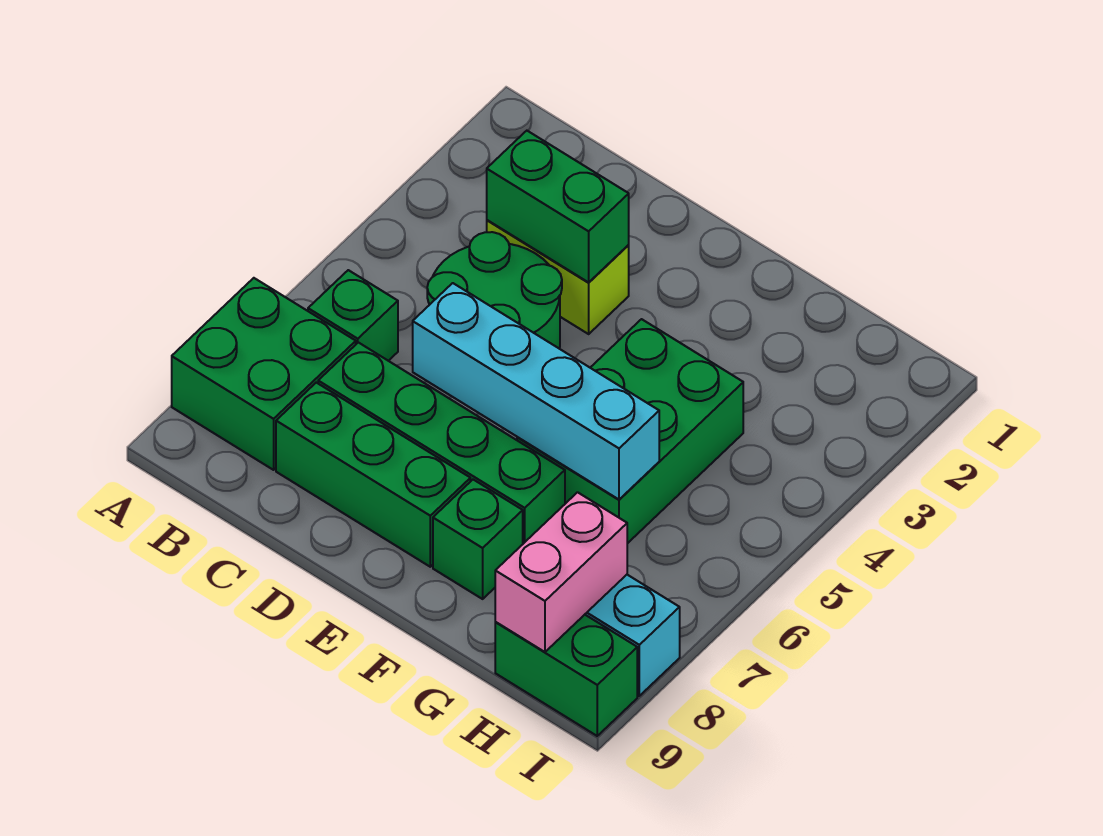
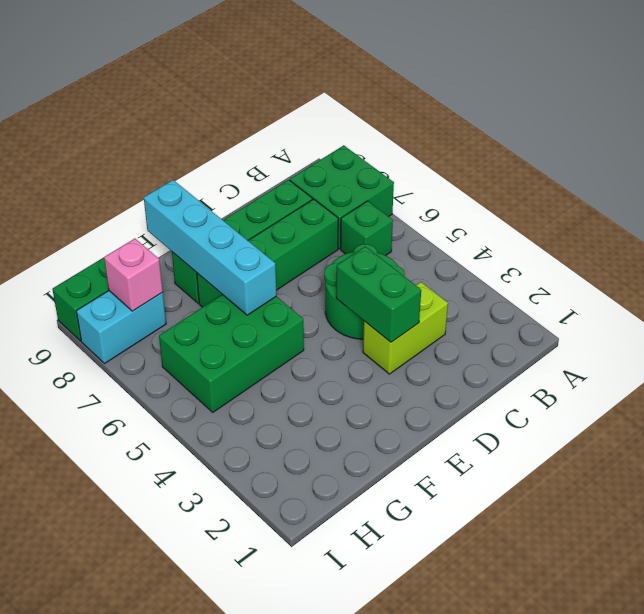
green brick C3:D3 level 2 -> green brick D3:D4 level 2
cyan brick D6:G6 level 2 -> cyan brick F6:F9 level 2
green brick F4:G6 level 1 -> green brick F5:H6 level 1
pink brick H8:H9 level 2 -> pink brick H8 level 2

